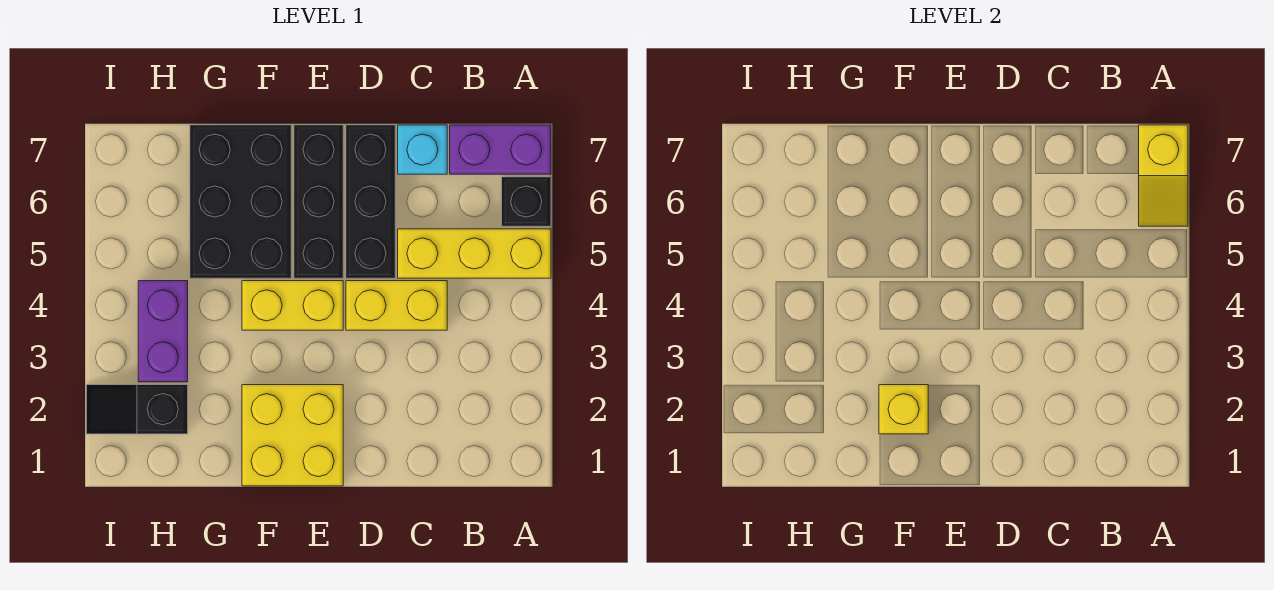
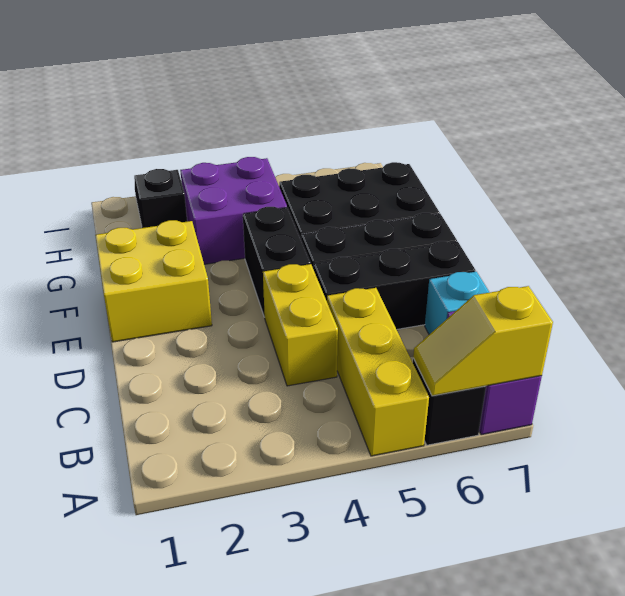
yellow brick E4:F4 level 1 -> black brick E4:F4 level 1
yellow brick F2 level 2 -> none
purple brick H3:H4 level 1 -> purple brick G3:H4 level 1

